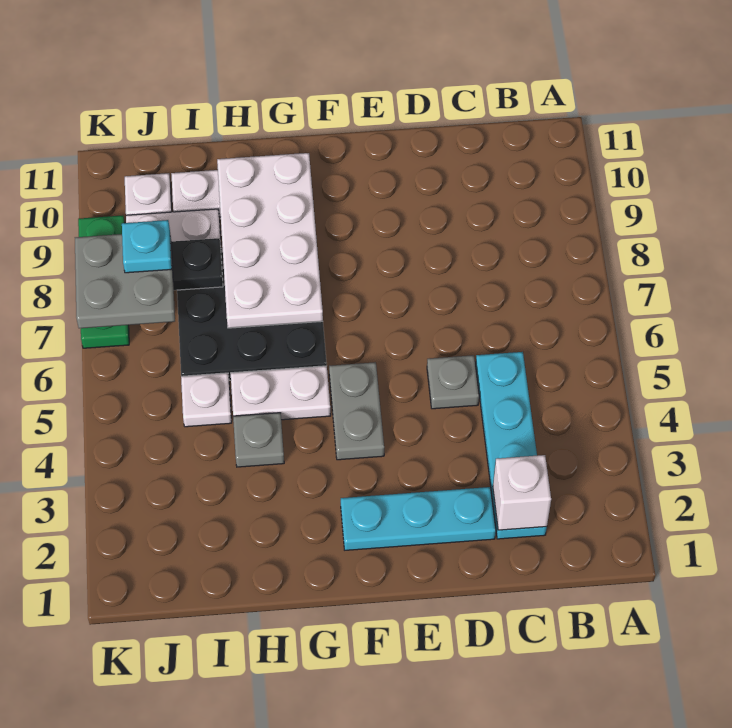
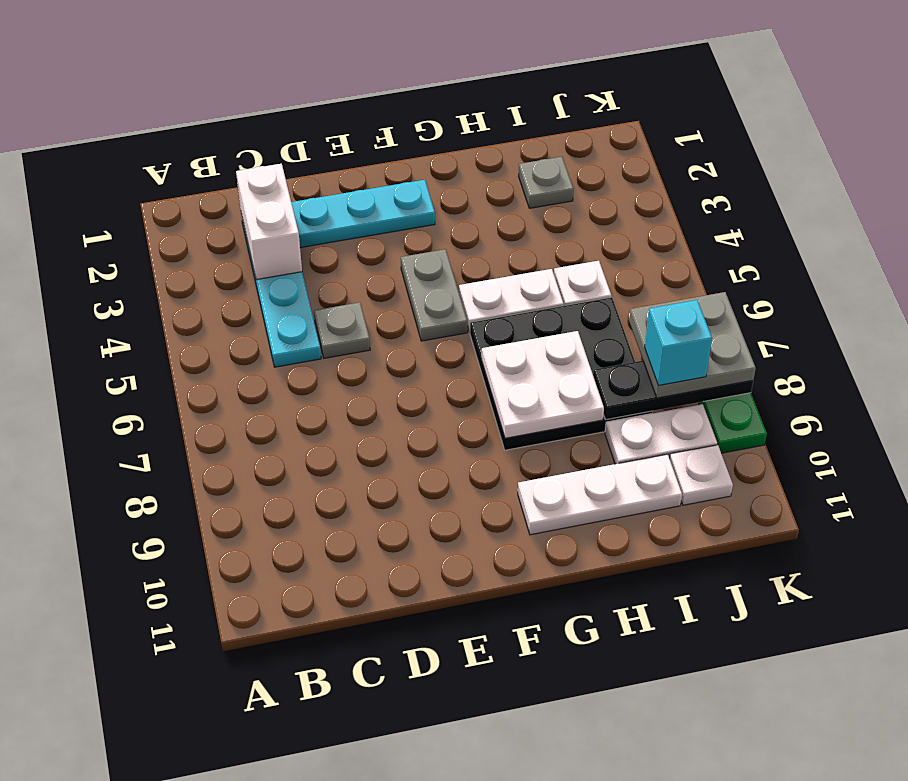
white brick C2 level 2 -> white brick C2:C3 level 2
white plate G7:H10 level 2 -> white plate G7:H8 level 2
grey plate H4 level 1 -> grey plate I2 level 1
cyan plate J8 level 4 -> cyan brick J8 level 4

